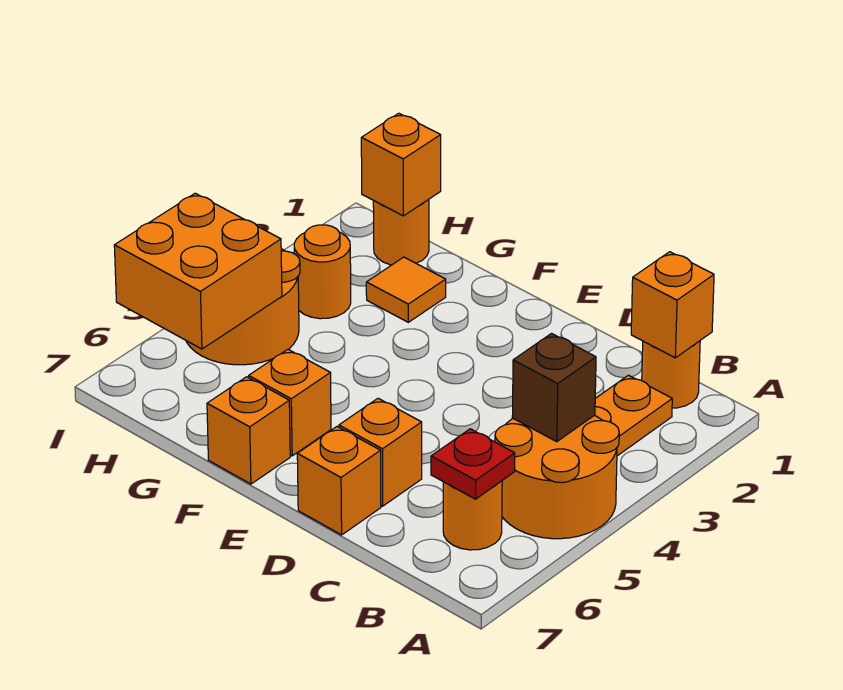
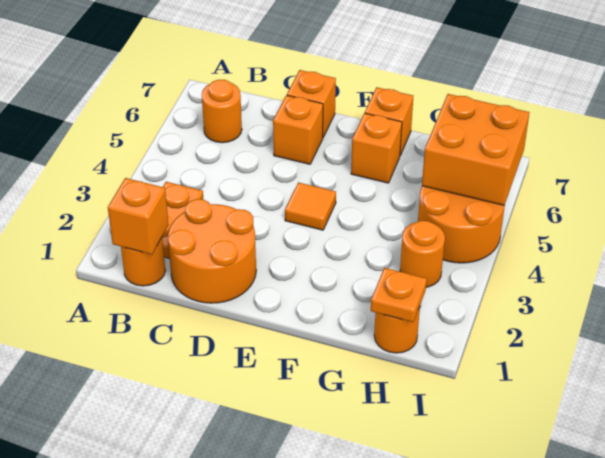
orange round brick A4:B5 level 1 -> orange round brick C1:D2 level 1
brown brick B4 level 2 -> none
red plate B6 level 2 -> none
orange tile G2 level 1 -> orange tile E4 level 1
orange brick H1 level 2 -> orange plate H1 level 2

